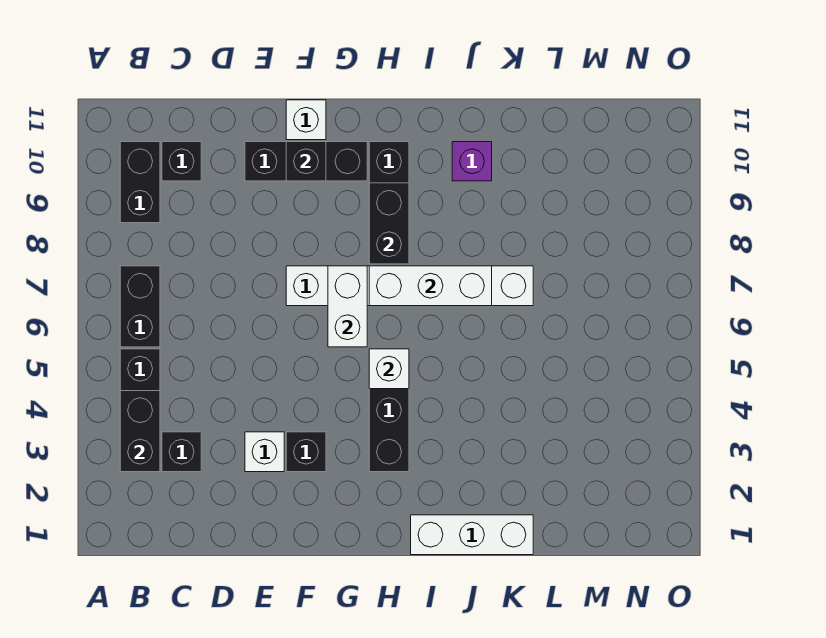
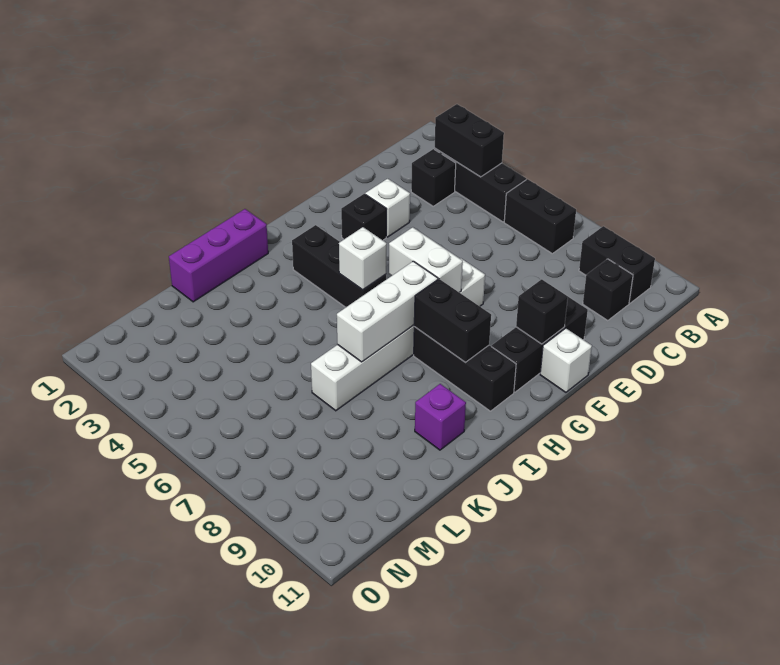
white brick I1:K1 level 1 -> purple brick I1:K1 level 1

